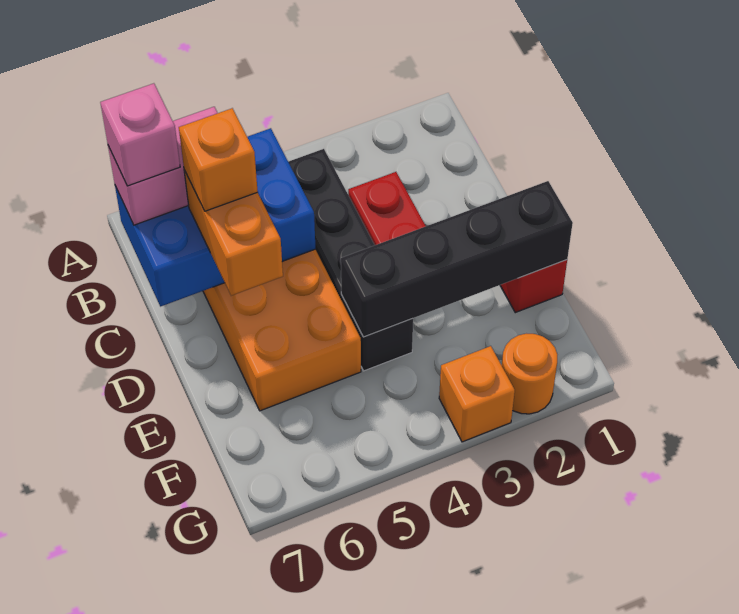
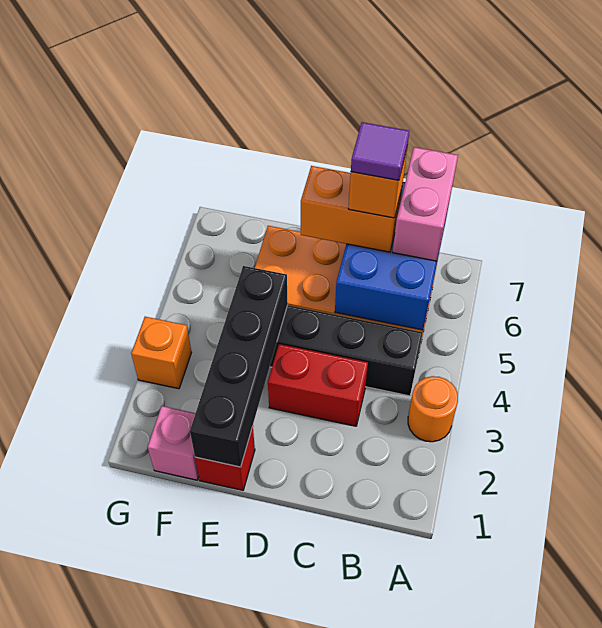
pink brick B7 level 4 -> pink brick F1 level 1
none -> purple tile C6 level 5
orange round brick G2 level 1 -> orange round brick A3 level 1

